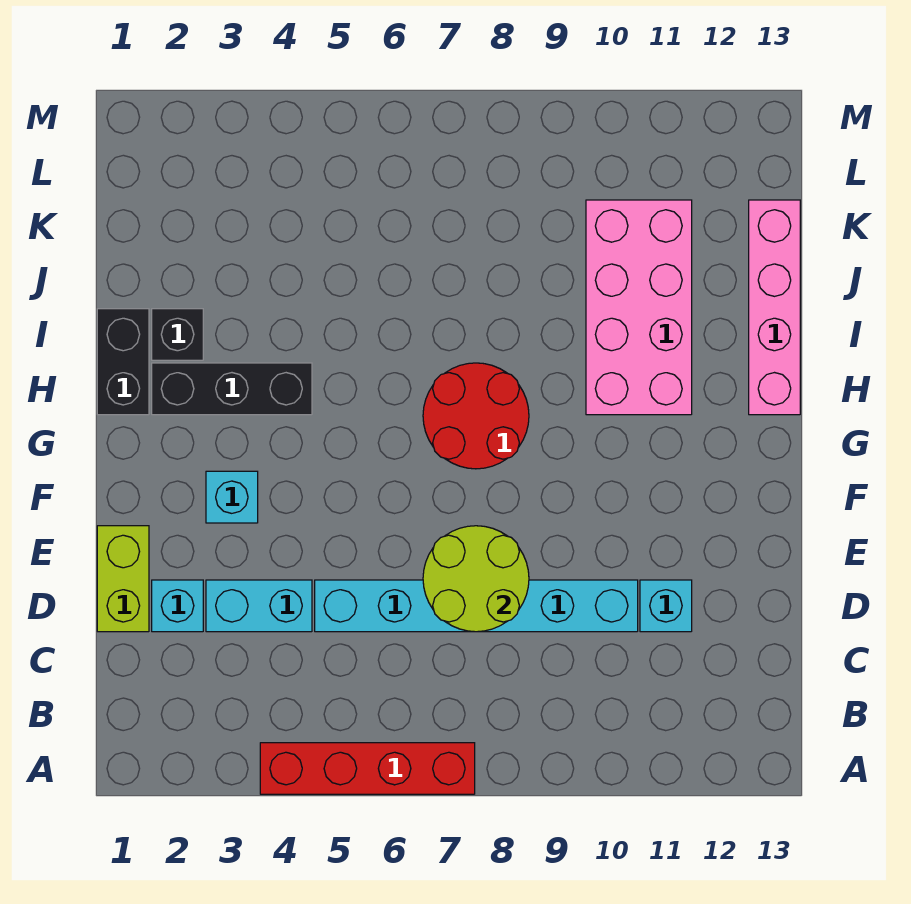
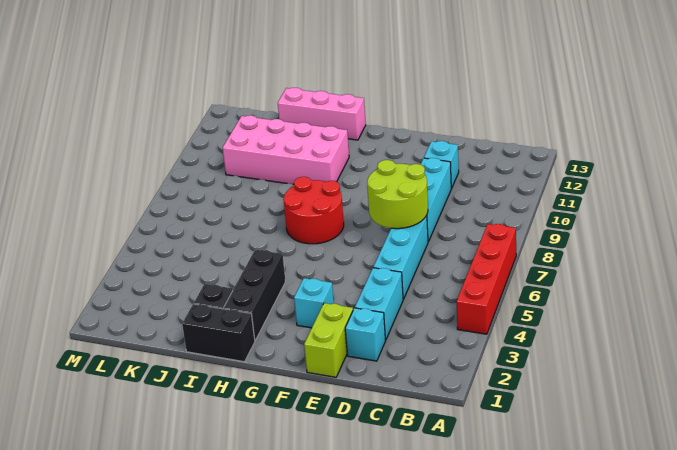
lime brick D1:E1 level 1 -> lime brick E1:E2 level 1
pink brick H13:K13 level 1 -> pink brick H13:J13 level 1

